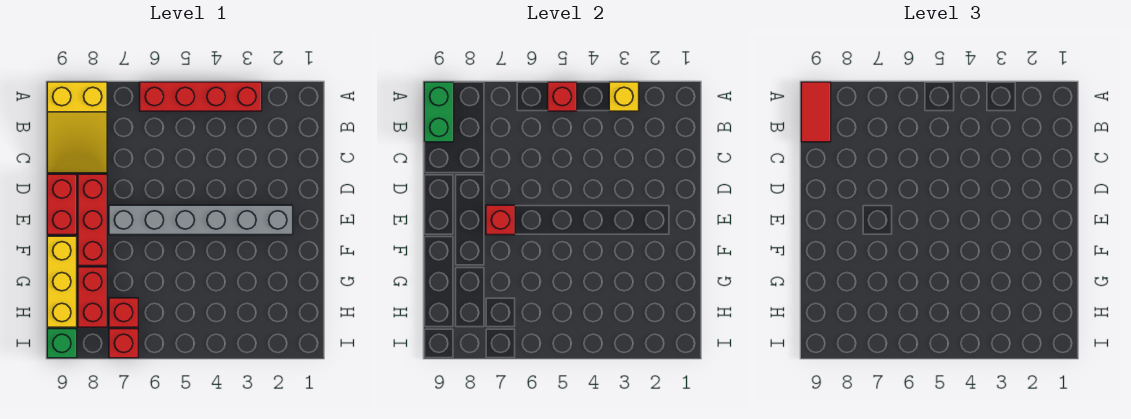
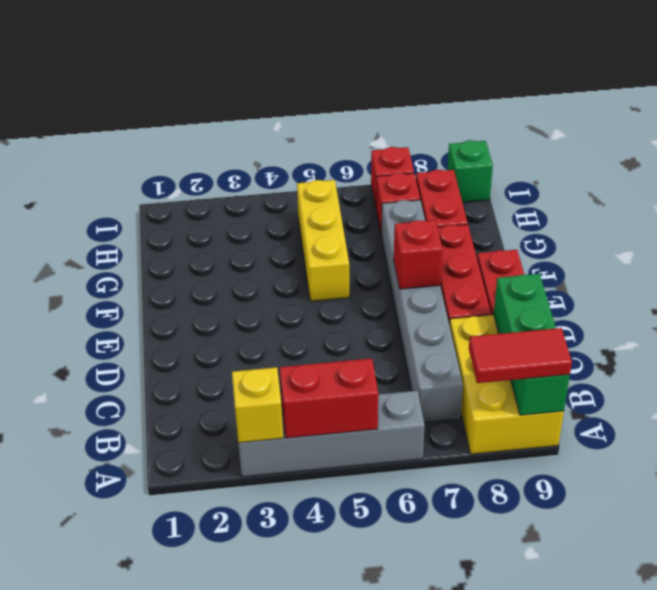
red brick A3:A6 level 1 -> grey brick A3:A6 level 1
red brick A5 level 2 -> red brick A4:A5 level 2
yellow slope A8:C9 level 1 top A -> yellow brick A8:C9 level 1
green brick A9:B9 level 2 -> green brick A9:C9 level 2
red tile A9:B9 level 3 -> red tile A8:A9 level 3
grey brick E2:E7 level 1 -> grey brick B7:G7 level 1
yellow brick F9:H9 level 1 -> yellow brick F5:H5 level 1

